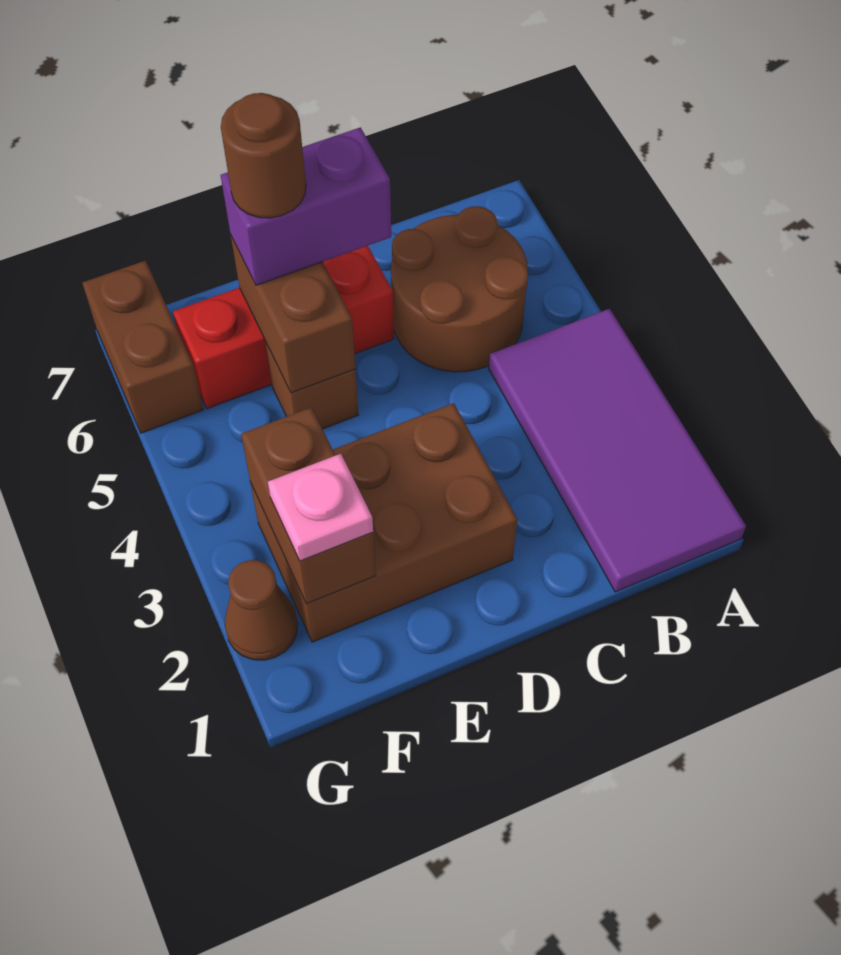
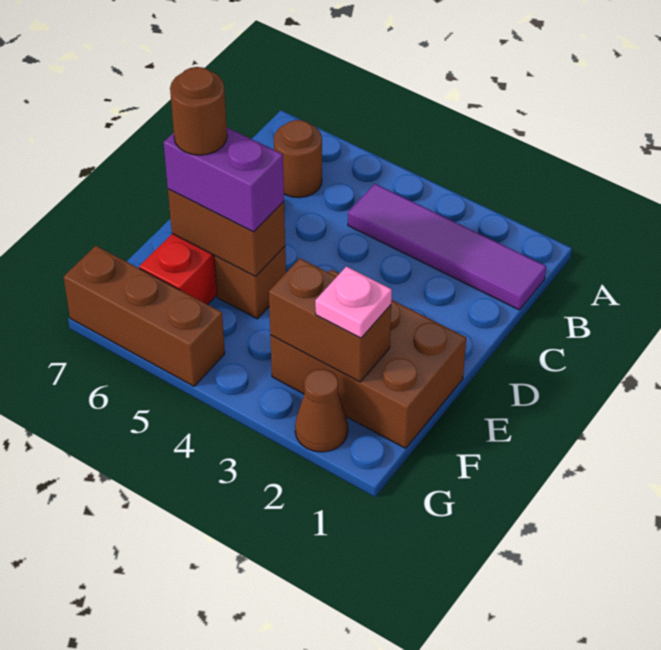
purple tile A1:B4 level 1 -> purple tile B1:B4 level 1
brown round brick B5:C6 level 1 -> brown round brick B6 level 1
brown brick D2:F3 level 1 -> brown brick E1:F3 level 1
purple brick D6:E6 level 3 -> purple brick E5:E6 level 3
brown brick G6:G7 level 1 -> brown brick G5:G7 level 1

